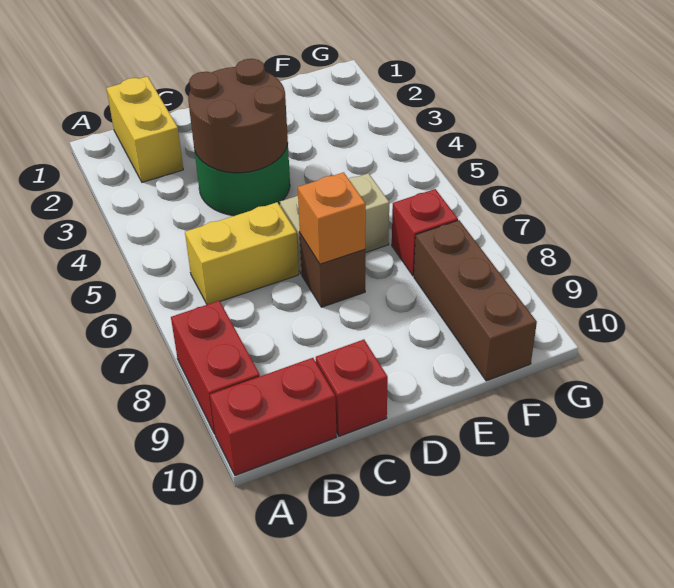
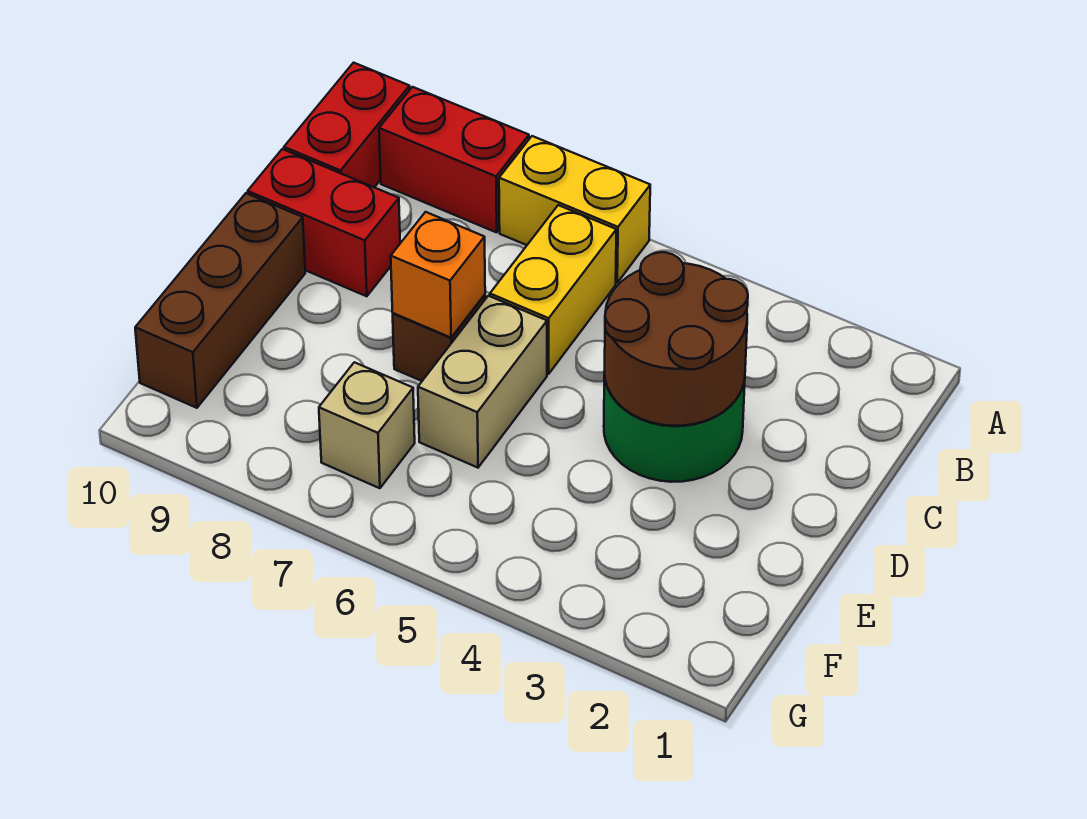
yellow brick B1:B2 level 1 -> yellow brick A6:A7 level 1
red brick C10 level 1 -> red brick C9:C10 level 1
red brick F7 level 1 -> tan brick F7 level 1
brown brick F8:F10 level 1 -> brown brick D10:F10 level 1

